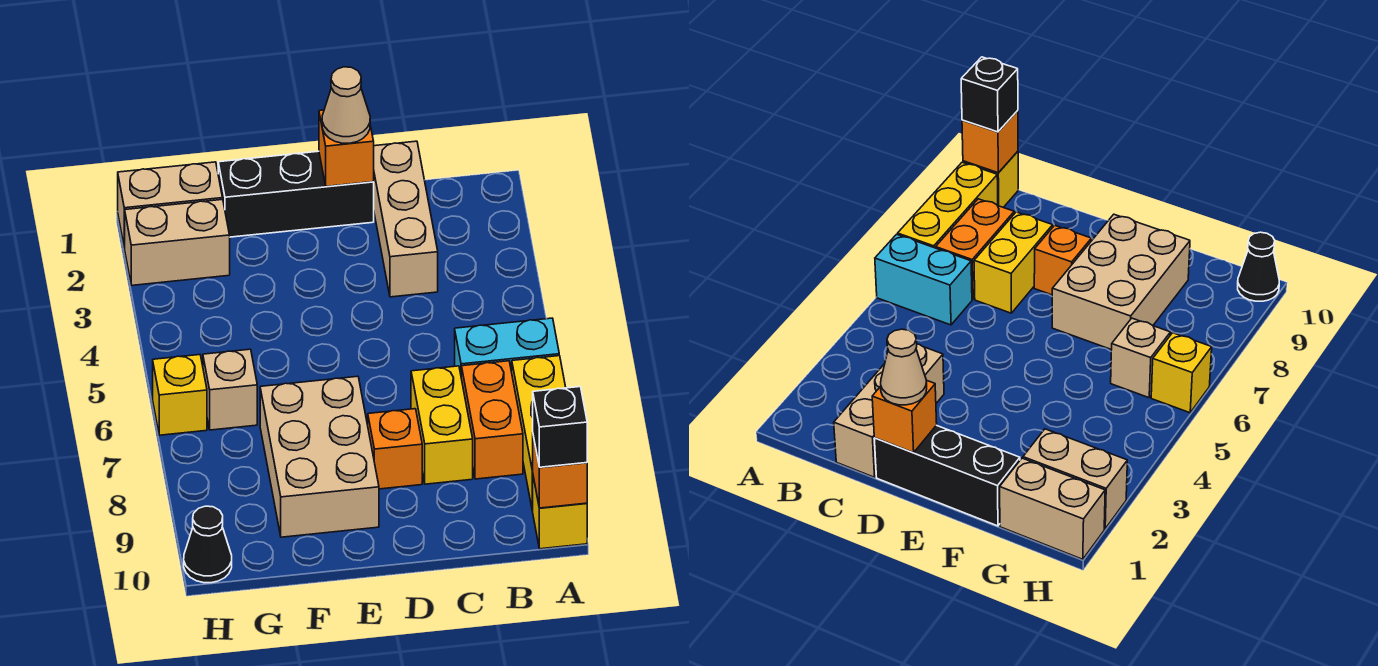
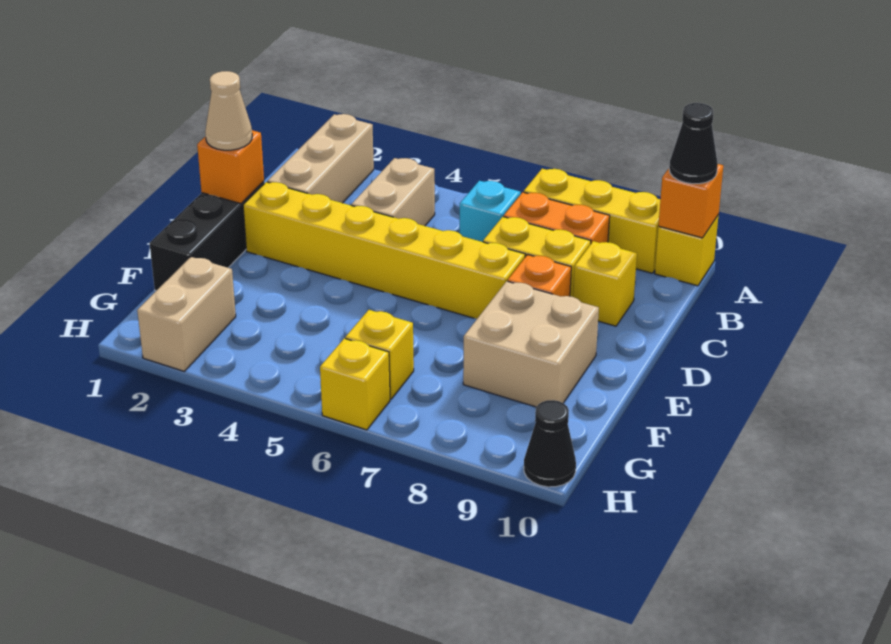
cyan brick A6:B6 level 1 -> cyan brick B6 level 1
black brick A10 level 3 -> black cone A10 level 3
tan brick C1:C3 level 1 -> tan brick A2:C2 level 1
none -> yellow brick C9 level 1
none -> yellow brick D2:D7 level 1
tan brick E7:F9 level 1 -> tan brick E8:F9 level 1
tan brick G1:H1 level 1 -> tan brick B4:C4 level 1
tan brick G6 level 1 -> yellow brick G6 level 1

